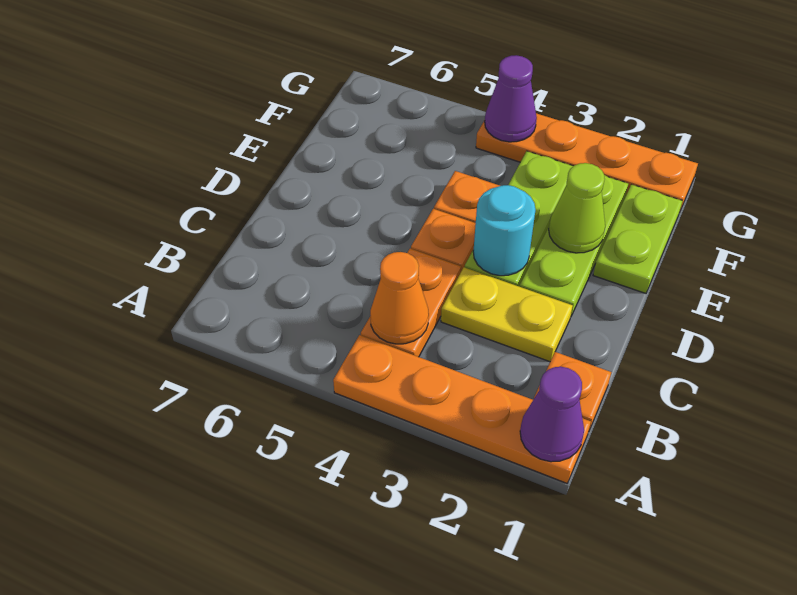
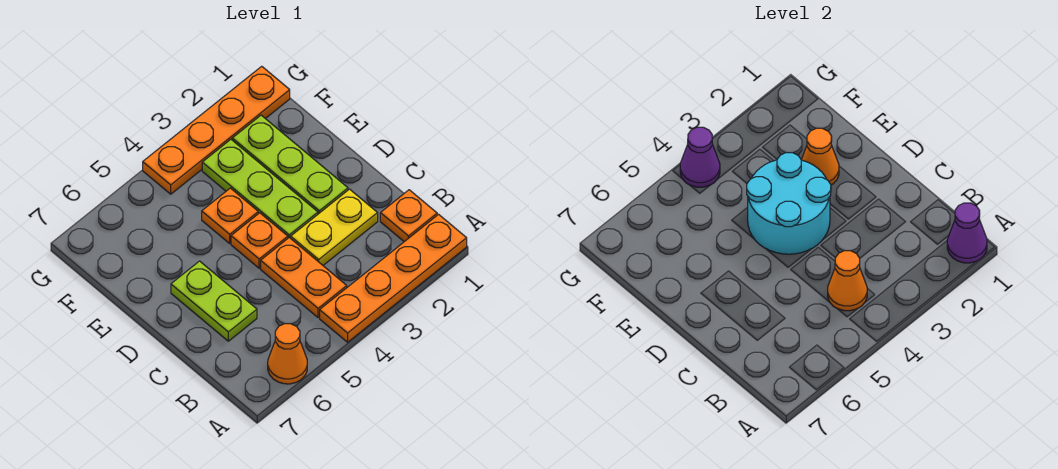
none -> orange cone A6 level 1
cyan round brick D3 level 2 -> cyan round brick D3:E4 level 2
lime plate E1:F1 level 1 -> lime plate C6:D6 level 1
lime cone E2 level 2 -> orange cone E2 level 2

